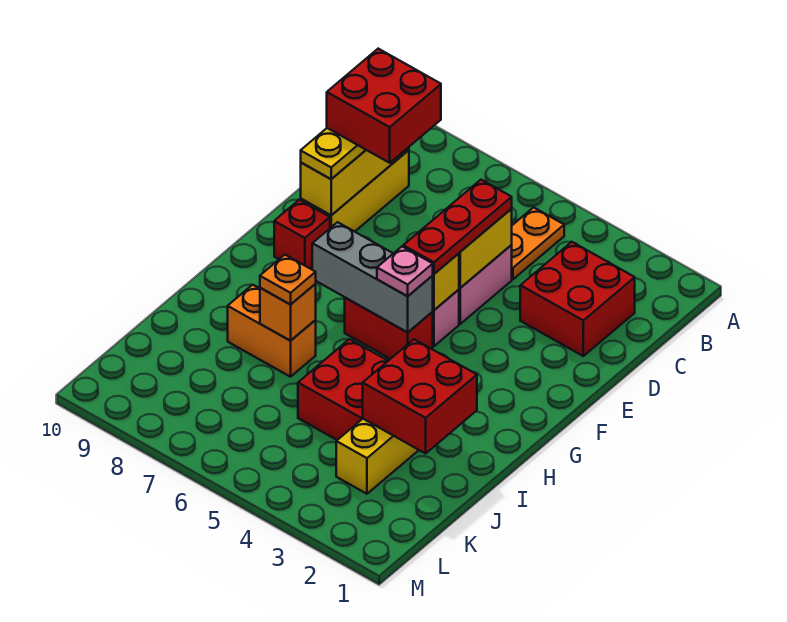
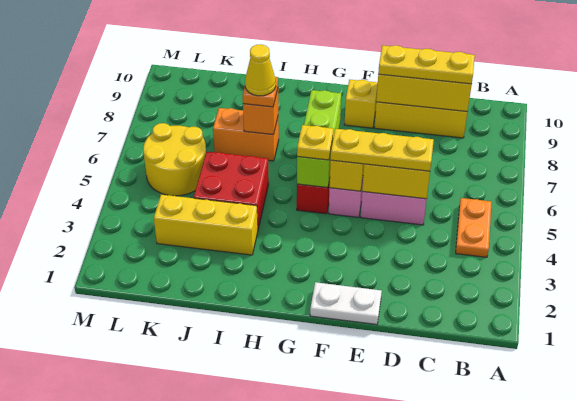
orange plate B5:C5 level 1 -> orange plate B4:B5 level 1
red brick C2:D3 level 1 -> none
red brick C8:D9 level 4 -> none
red plate D5:F5 level 3 -> yellow plate D5:F5 level 3
none -> white plate E1:F1 level 1
red brick F9 level 1 -> yellow brick F9 level 1
grey brick G5:G7 level 2 -> lime brick G5:G7 level 2
pink plate G5 level 3 -> yellow plate G5 level 3
red brick I2:J3 level 2 -> none
orange brick I7:I8 level 1 -> orange brick I7:J7 level 1
none -> yellow cone I7 level 4
none -> yellow round brick K5:L6 level 1

